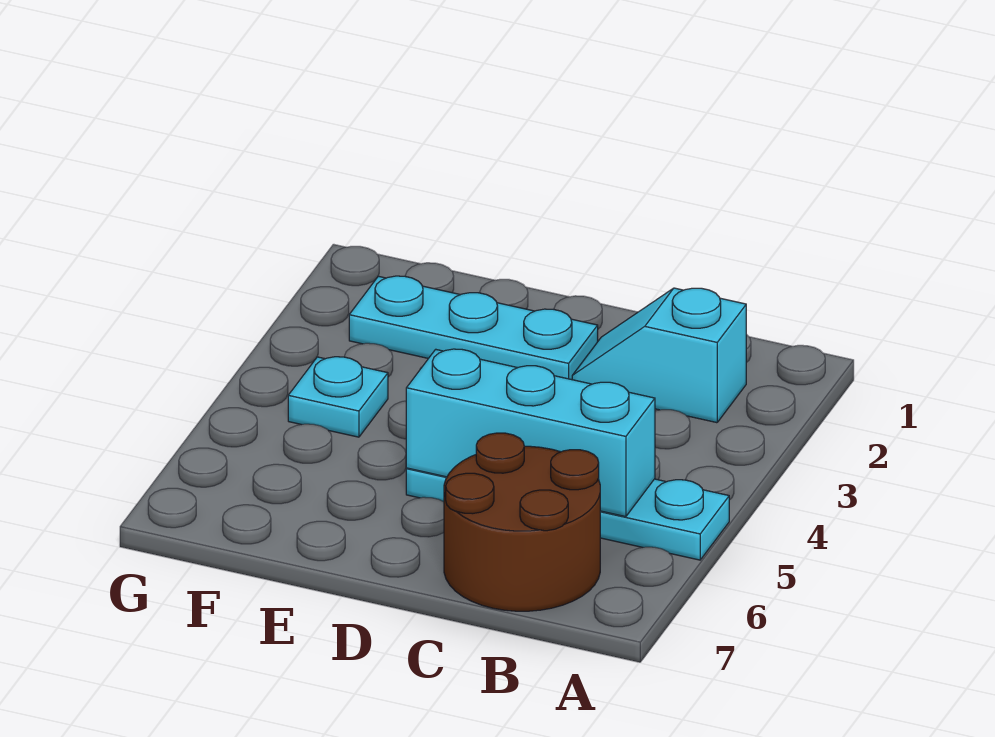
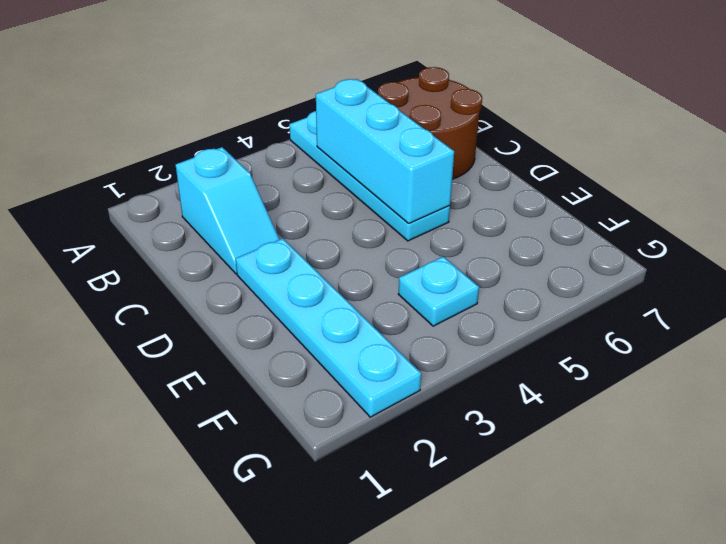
cyan plate D2:F2 level 1 -> cyan plate D2:G2 level 1

